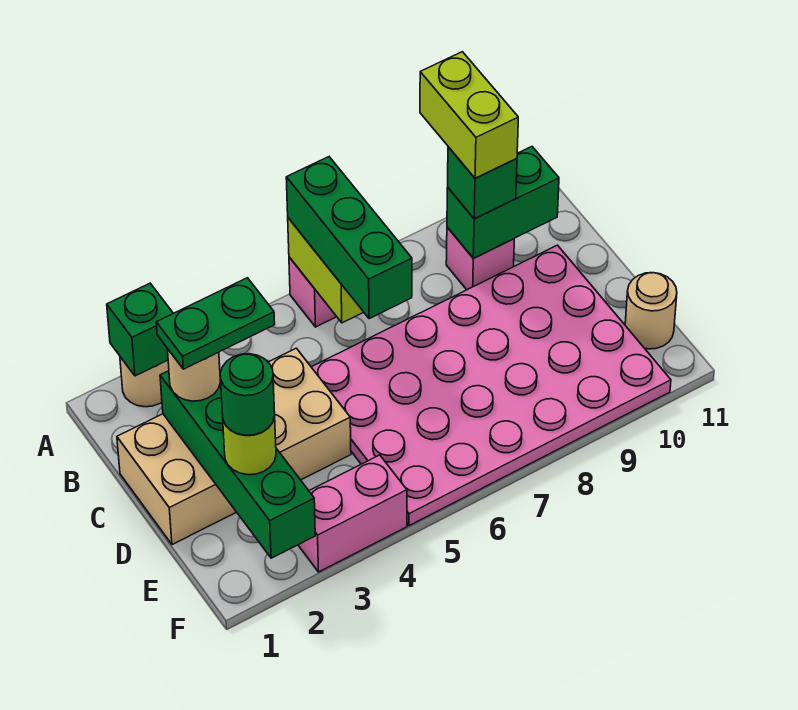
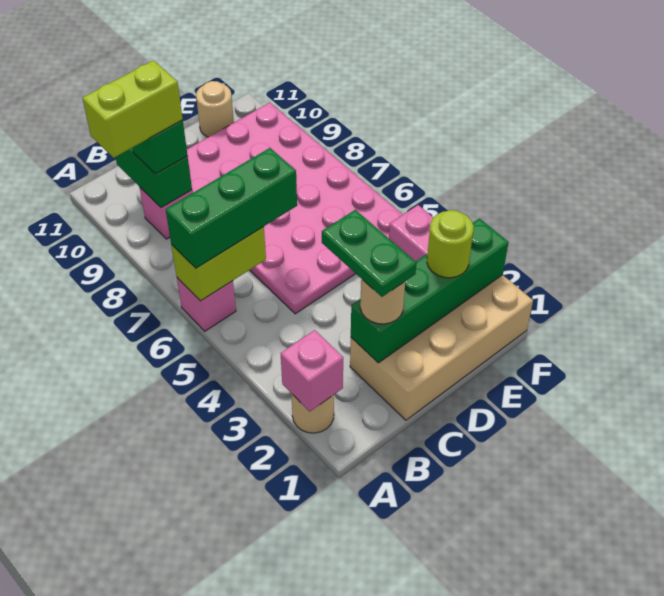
green brick A2 level 2 -> pink brick A2 level 2
tan brick C1:D4 level 1 -> tan brick C1:F2 level 1
green round brick E2 level 4 -> none

